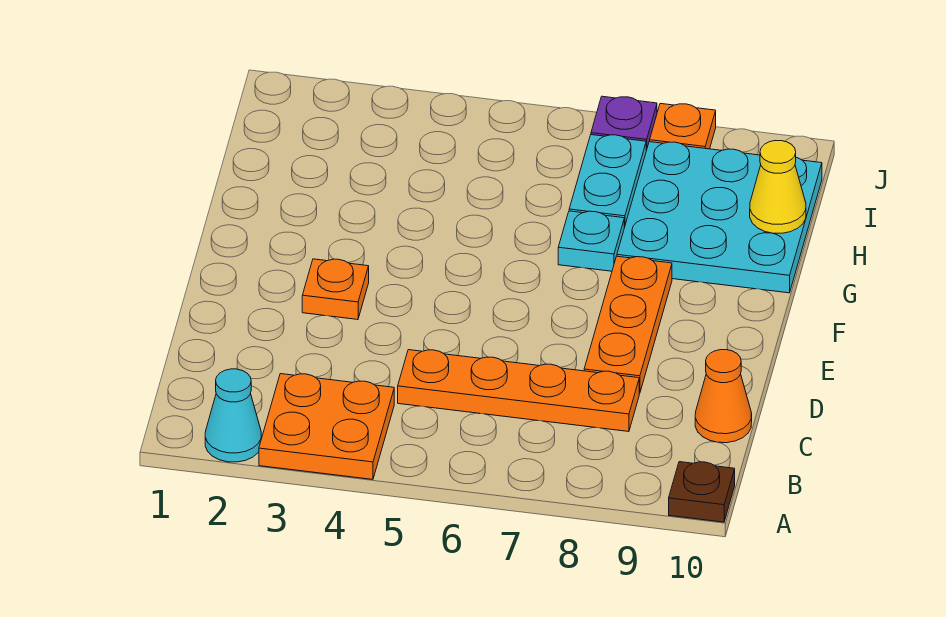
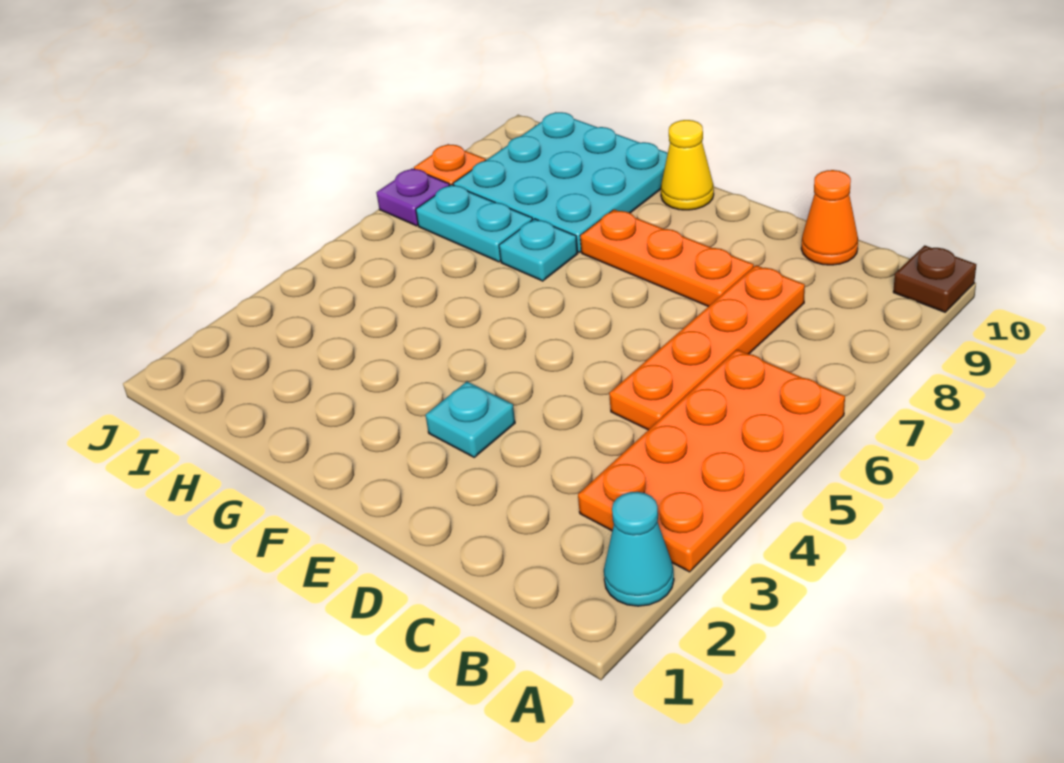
orange plate A3:B4 level 1 -> orange plate A3:B6 level 1
orange plate E3 level 1 -> cyan plate E3 level 1
yellow cone H10 level 2 -> yellow cone F10 level 1

